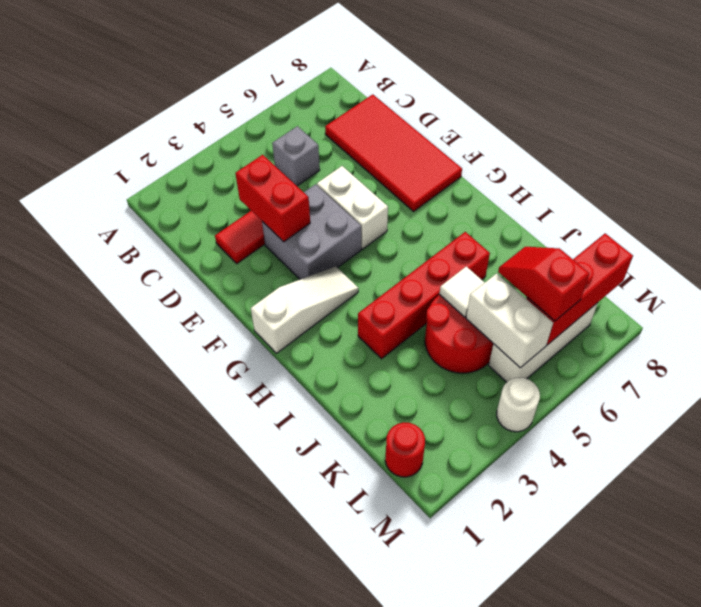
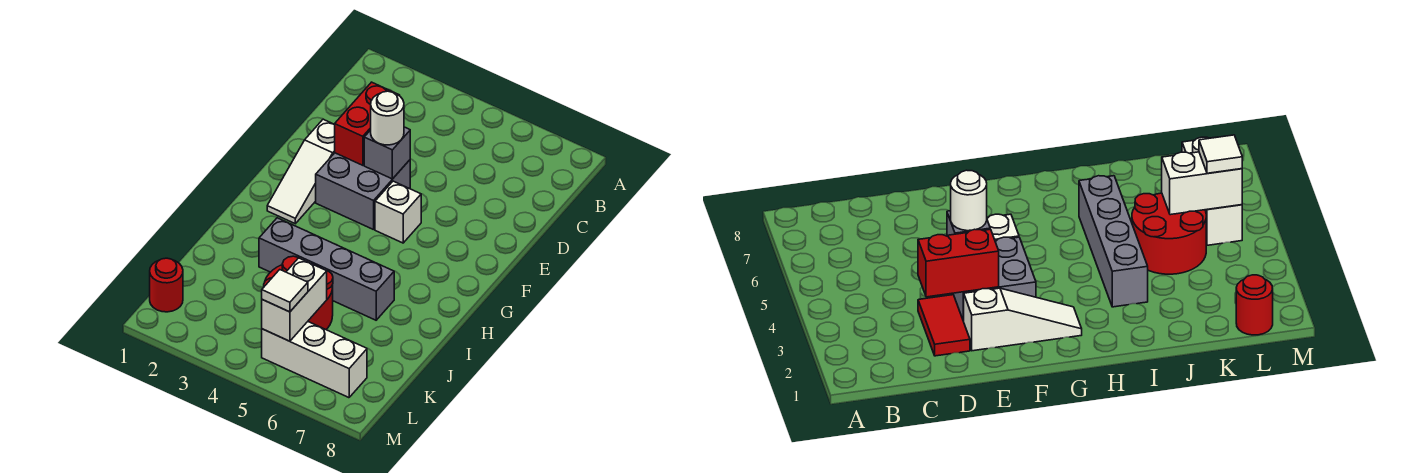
grey brick C5 level 1 -> grey brick E4 level 2
red tile C7:F8 level 1 -> none
white brick E5:F5 level 1 -> white brick F5 level 1
white slope G1:G3 level 1 top 1 -> white slope E2:G2 level 1 top E
red brick I3:I6 level 1 -> grey brick I3:I6 level 1
white tile J5 level 2 -> white tile L5 level 3
red slope K6:L6 level 3 top L -> none
red brick L6:L8 level 2 -> none
white round brick M4 level 1 -> white round brick E4 level 3

